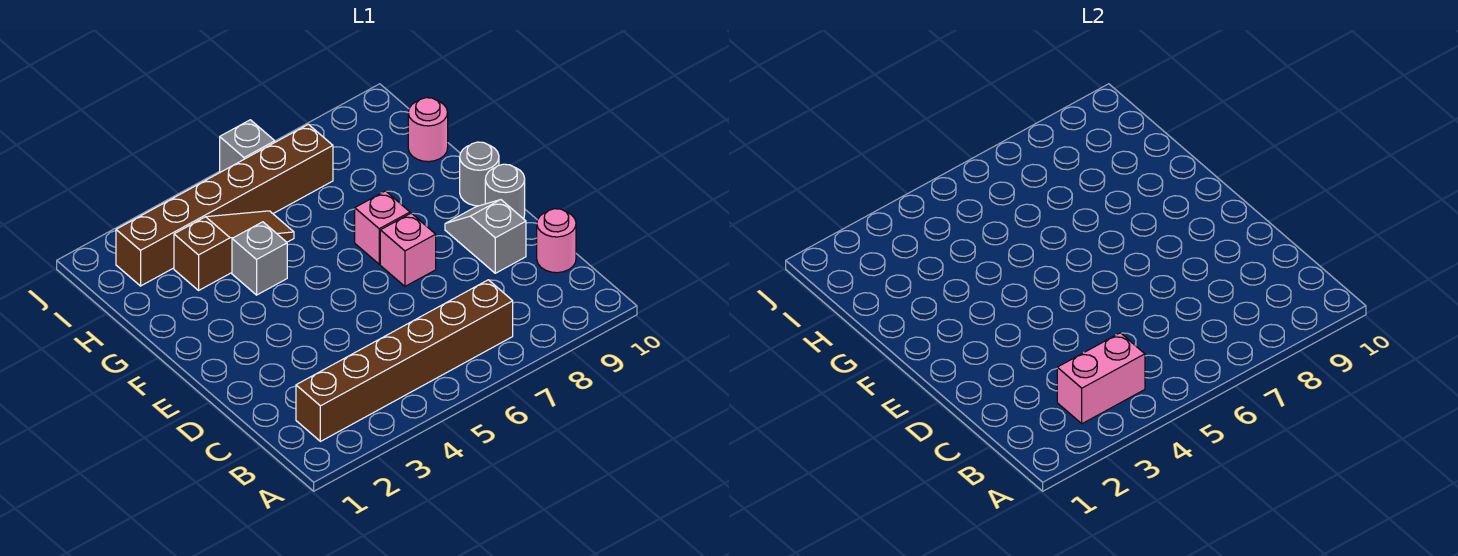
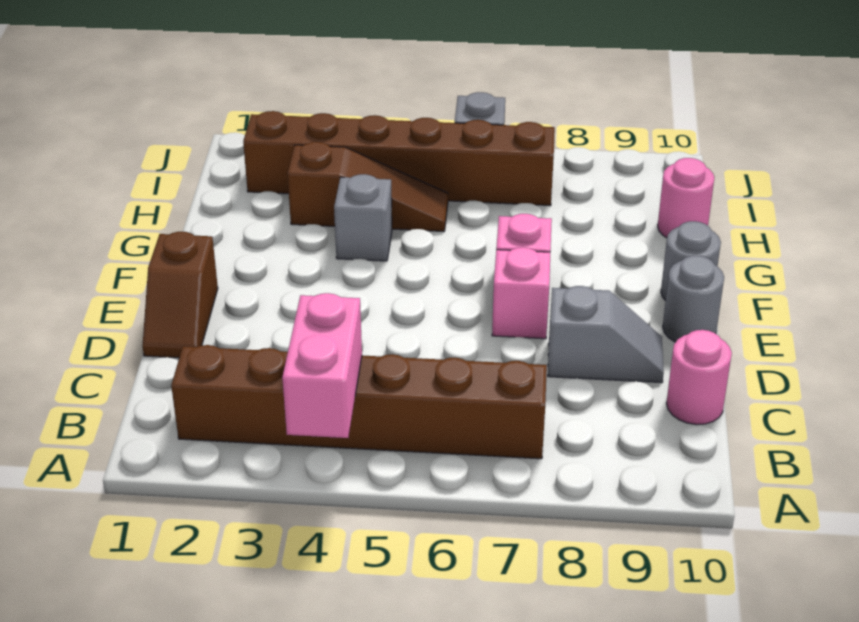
pink brick B3:B4 level 2 -> pink brick A4:B4 level 2
none -> brown slope D1:E1 level 1 top E
grey slope D9:E9 level 1 top D -> grey slope D8:D9 level 1 top 8

